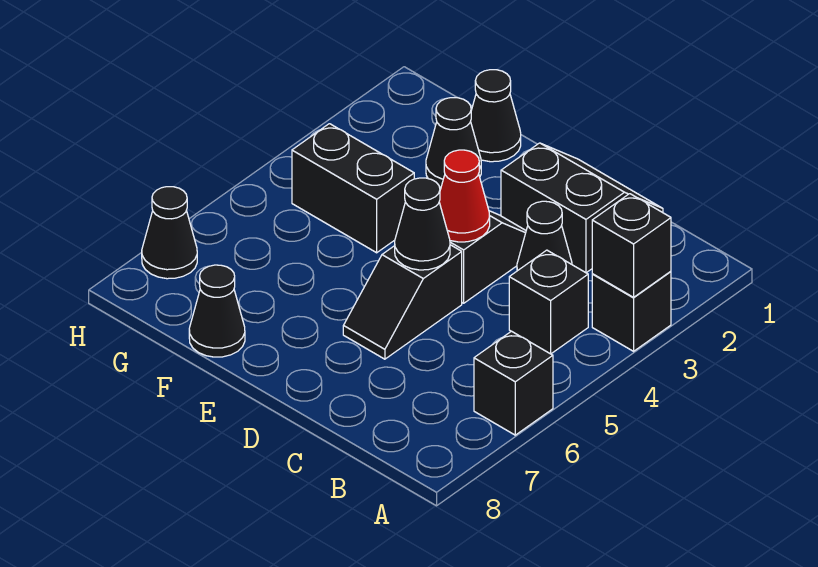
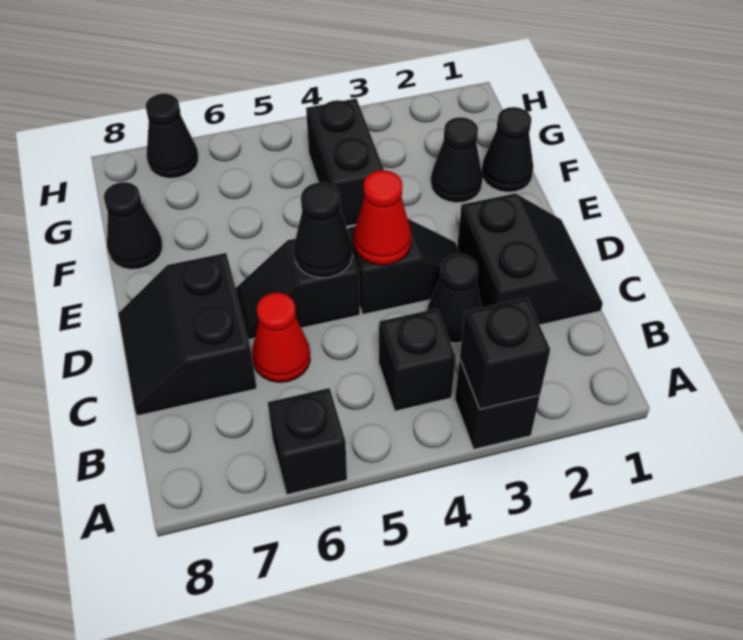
none -> red cone C6 level 1
none -> black slope C7:D8 level 1 top 7

